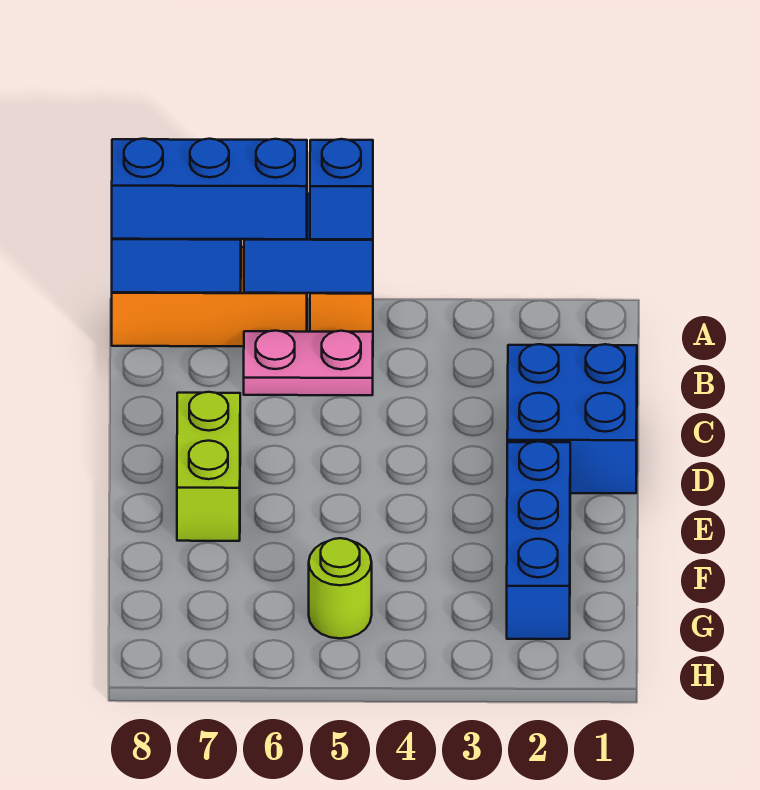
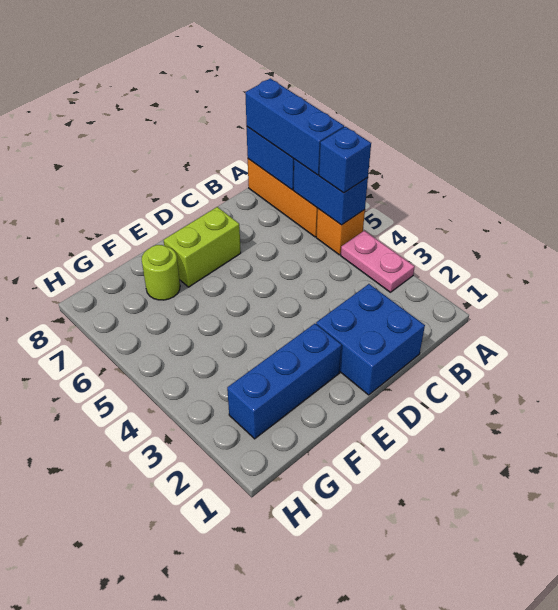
pink plate B5:B6 level 1 -> pink plate A3:A4 level 1
lime round brick G5 level 1 -> lime round brick F7 level 1

